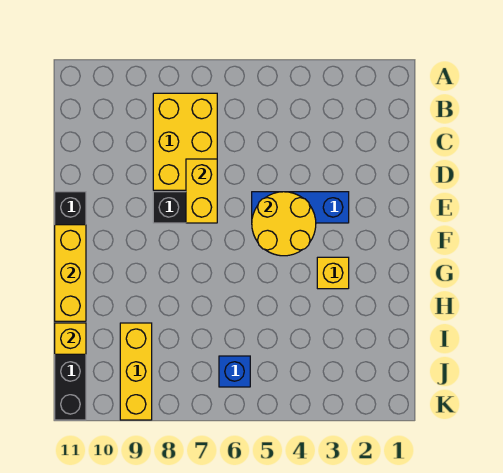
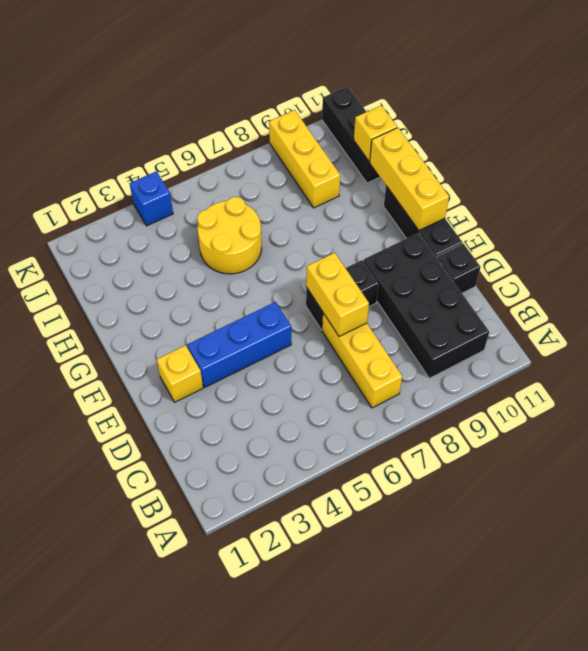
yellow brick B7:D8 level 1 -> yellow brick B7:D7 level 1
none -> black brick B9:E10 level 1
none -> black brick D11 level 1
yellow round brick E4:F5 level 2 -> yellow round brick H5:I6 level 1
yellow brick G3 level 1 -> yellow brick E2 level 1
blue brick J6 level 1 -> blue brick K4 level 1

